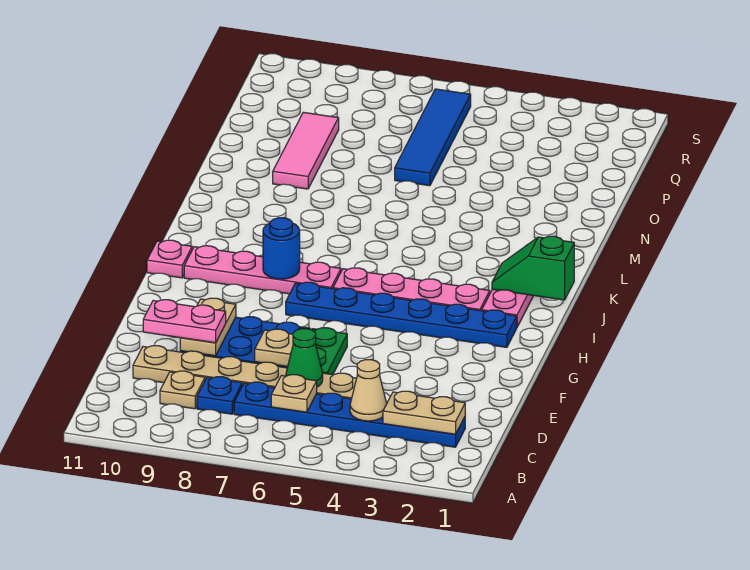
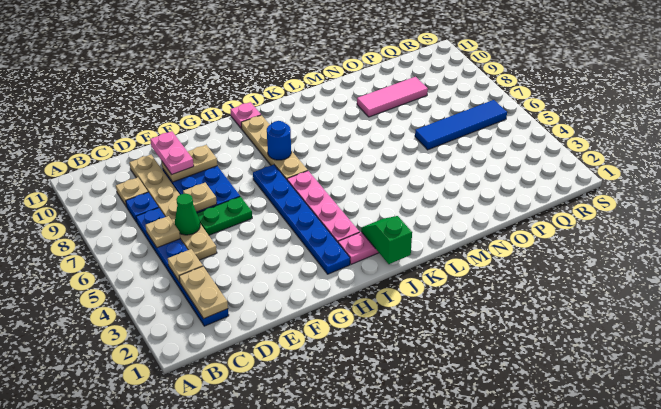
tan cone C4 level 2 -> tan plate C4 level 2
pink plate I7:I10 level 1 -> tan plate I7:I10 level 1

